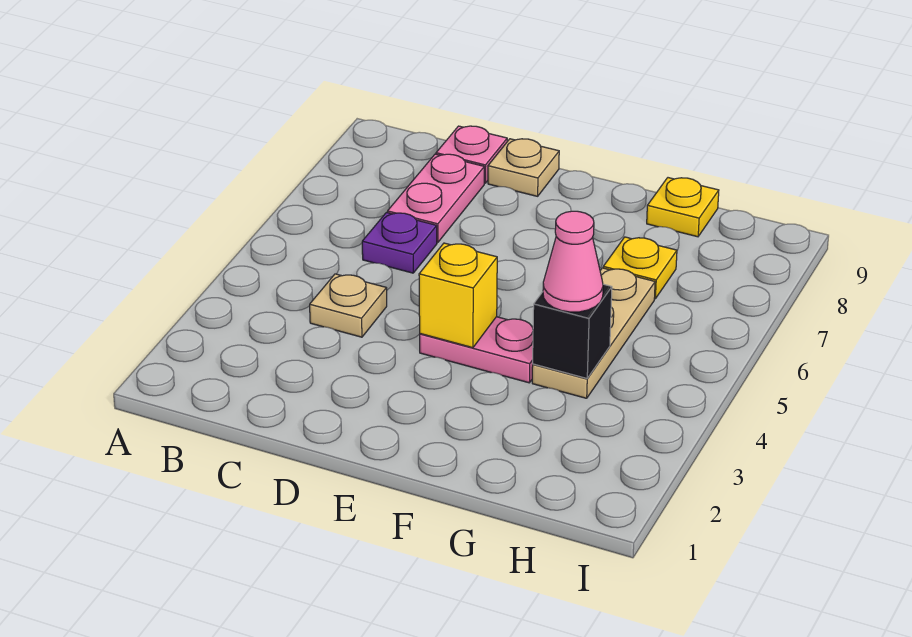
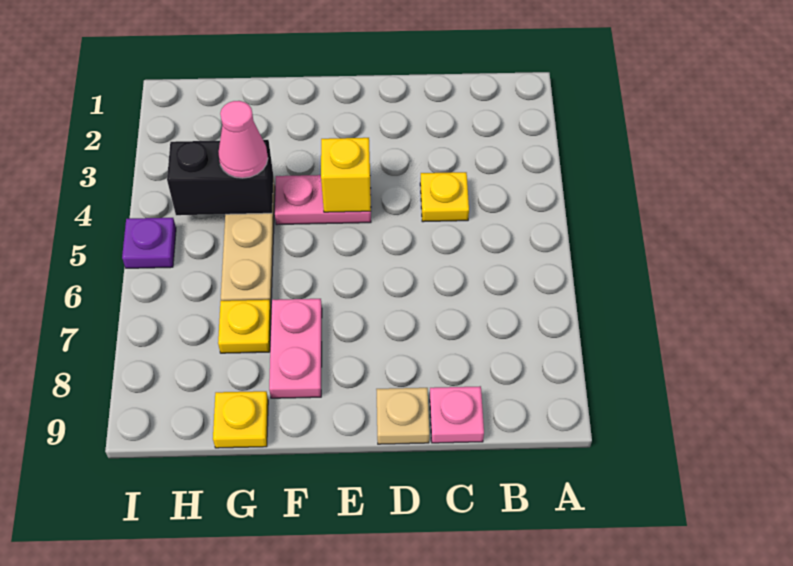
tan plate C4 level 1 -> yellow plate C4 level 1
purple plate C6 level 1 -> purple plate I5 level 1
pink plate C7:C8 level 1 -> pink plate F7:F8 level 1
black brick G4 level 2 -> black brick G4:H4 level 2

